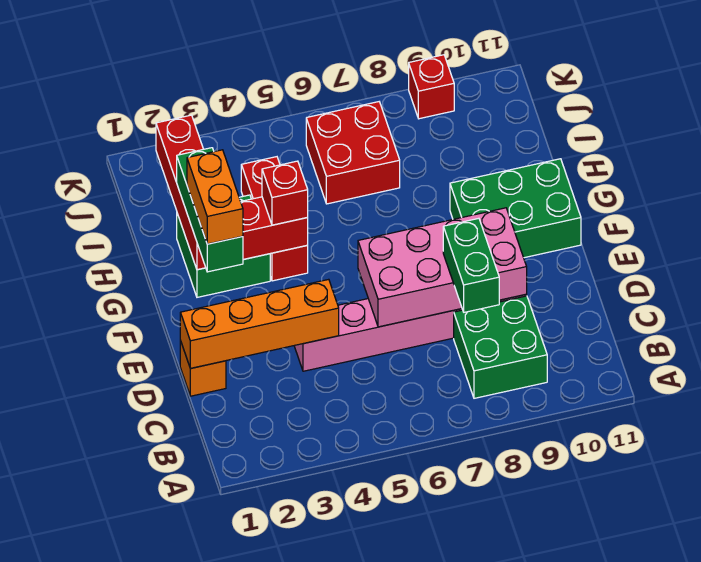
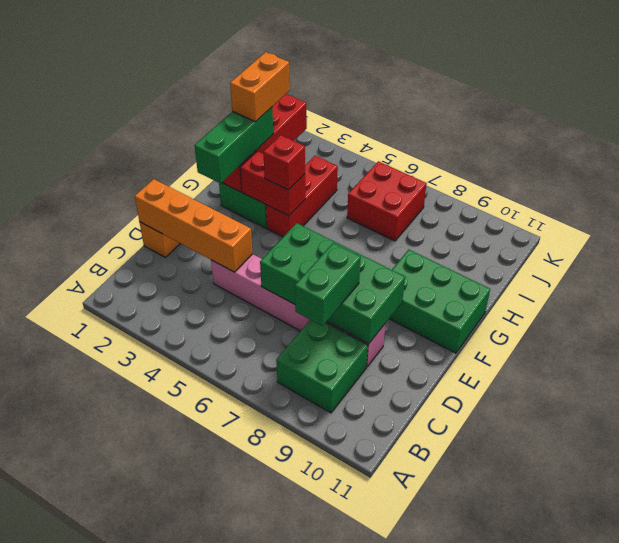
pink brick D6:E9 level 2 -> green brick D6:E9 level 2
orange brick F2:G2 level 4 -> orange brick H2:I2 level 4
red brick K9 level 1 -> none

